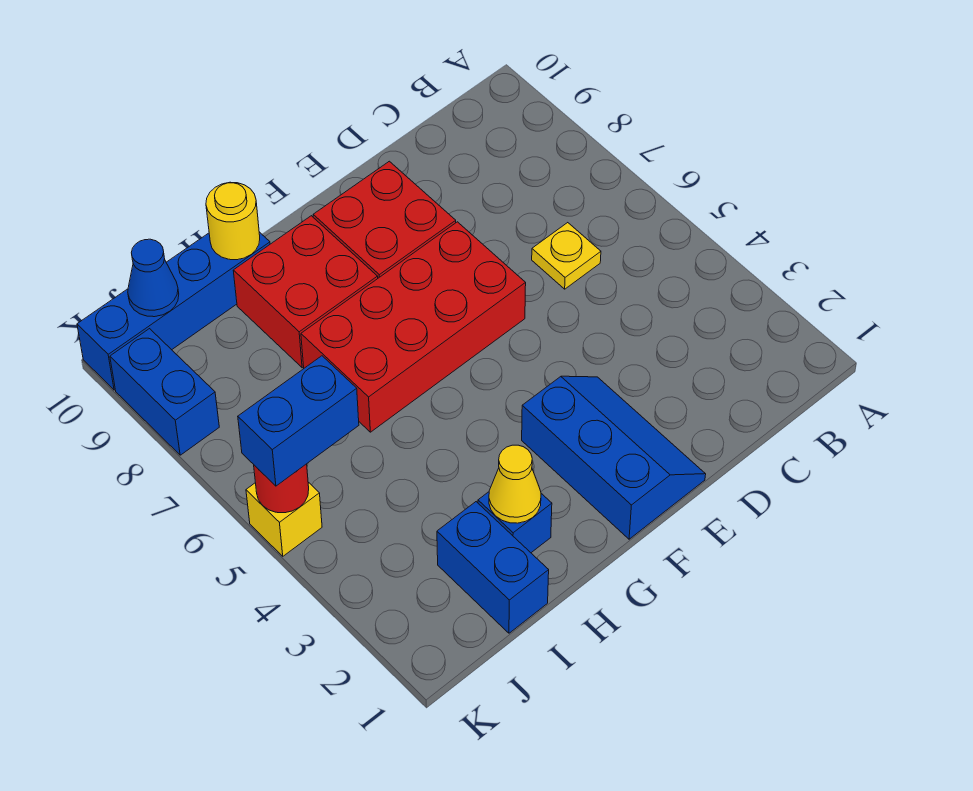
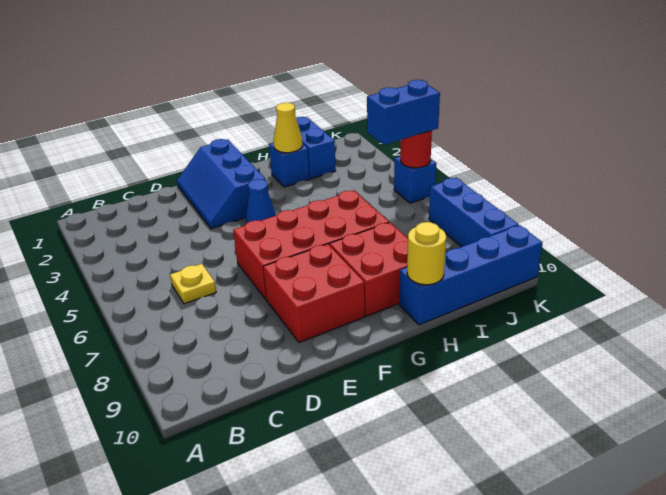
blue cone J10 level 2 -> blue cone F4 level 1
yellow brick K5 level 1 -> blue brick K5 level 1
blue brick K8:K9 level 1 -> blue brick K7:K9 level 1

